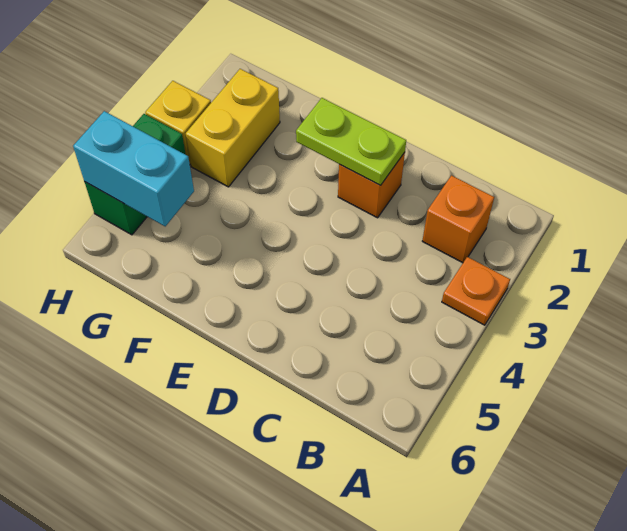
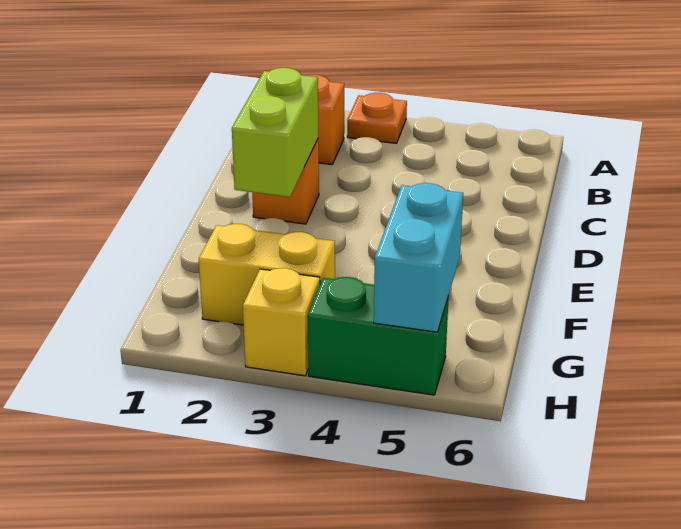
lime plate D2:E2 level 2 -> lime brick D2:E2 level 2

